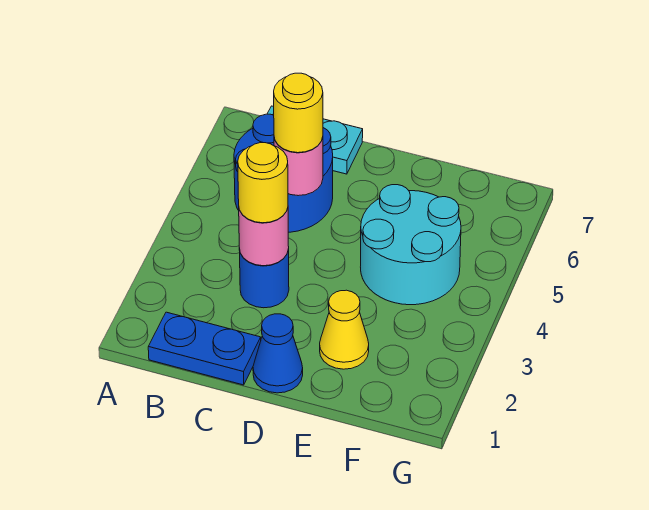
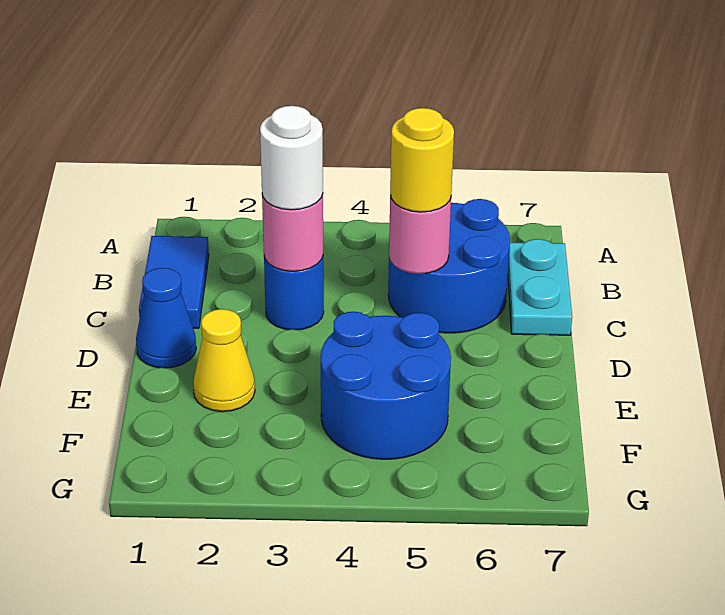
blue plate B1:C1 level 1 -> blue tile B1:C1 level 1
yellow round brick C3 level 3 -> white round brick C3 level 3
cyan round brick E4:F5 level 1 -> blue round brick E4:F5 level 1

